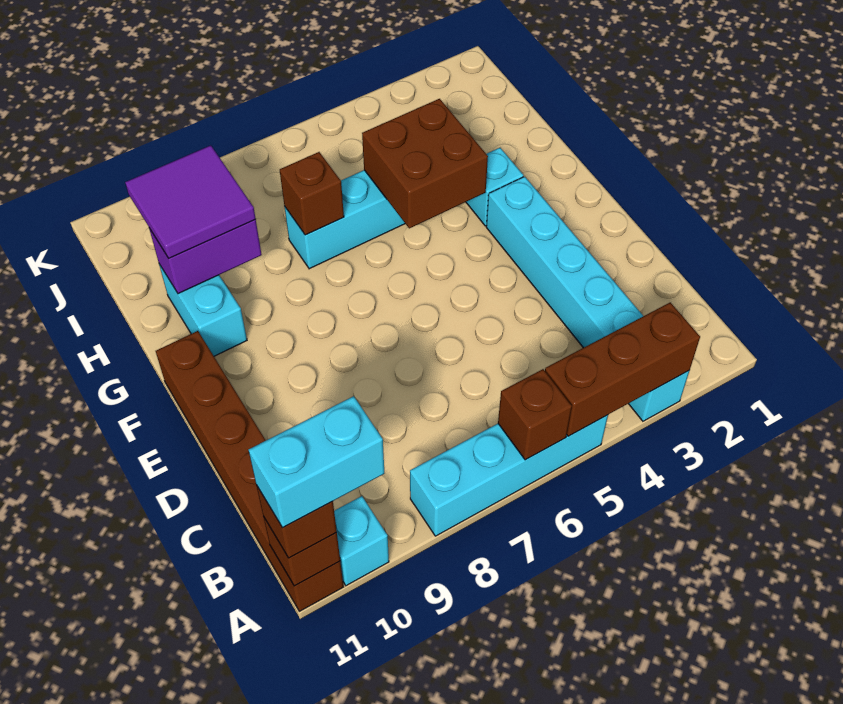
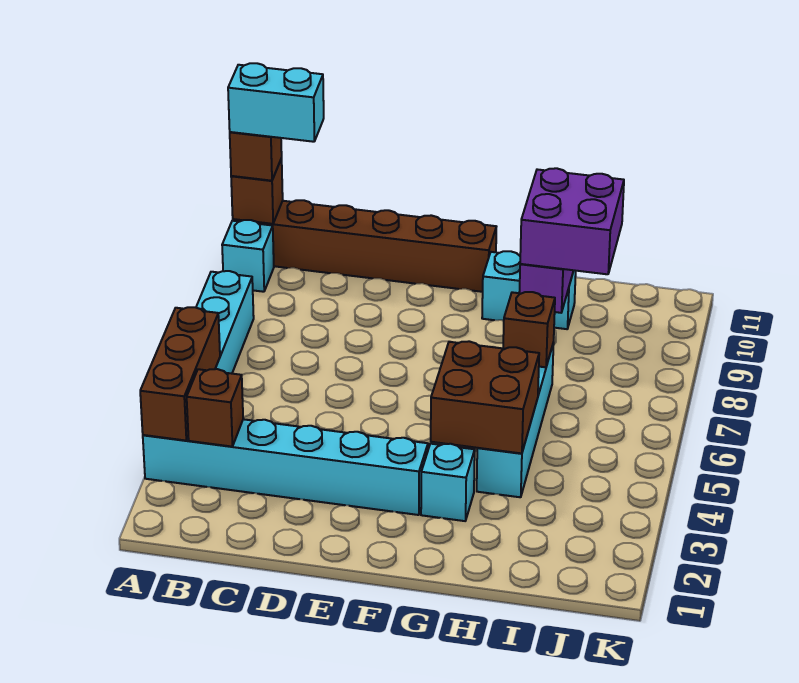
brown brick A6 level 2 -> brown brick B3 level 2
cyan brick A10:A11 level 4 -> cyan brick A11:B11 level 4
purple tile H9:I10 level 3 -> purple brick H9:I10 level 3

